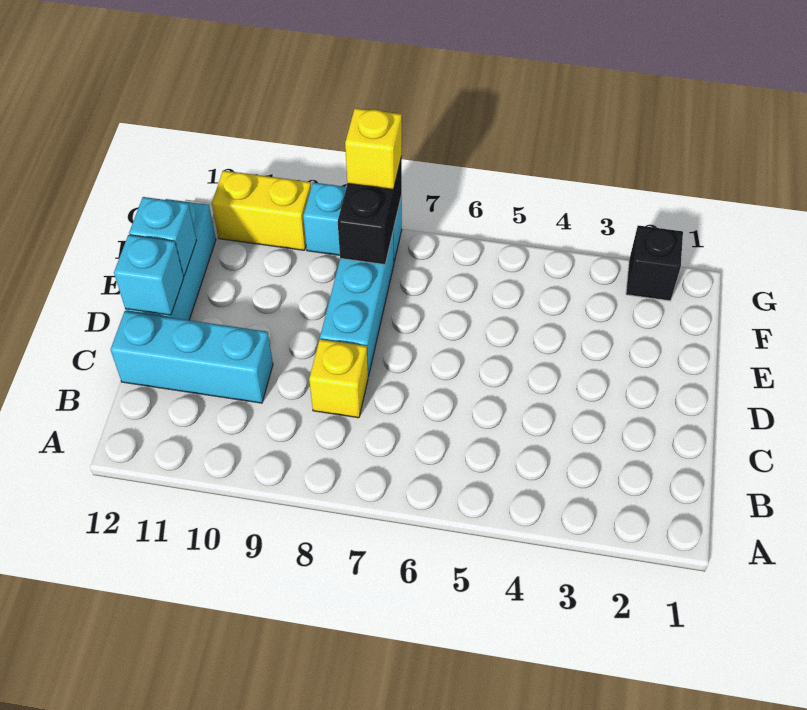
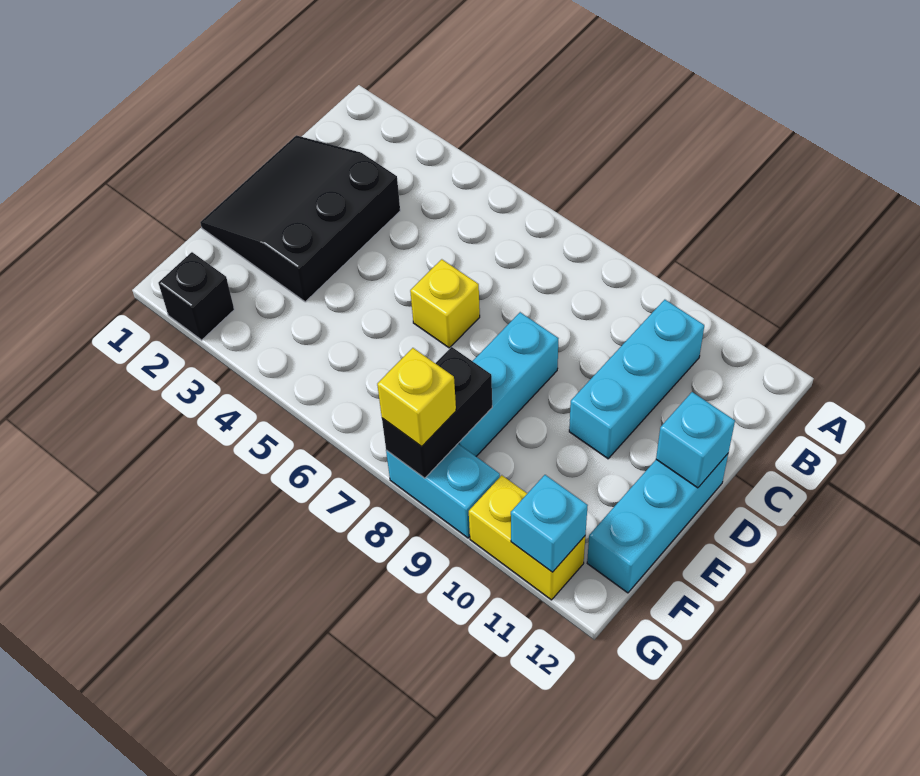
none -> black slope C1:E3 level 1 top 3
yellow brick C8 level 1 -> yellow brick D6 level 1
cyan brick C10:C12 level 1 -> cyan brick B10:D10 level 1
cyan brick E12 level 2 -> cyan brick G11 level 2

